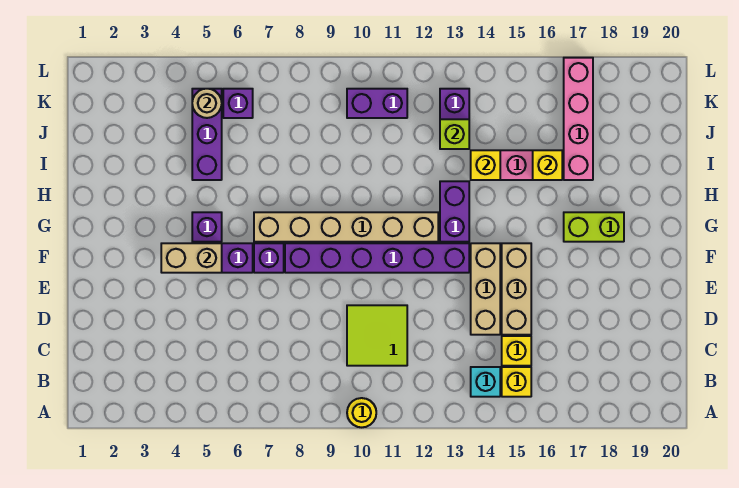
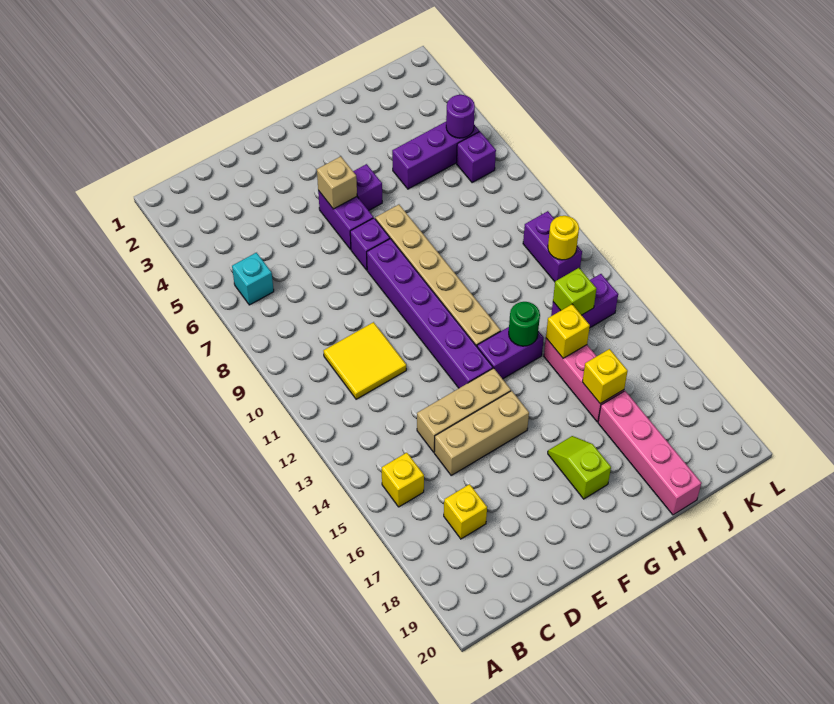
yellow round brick A10 level 1 -> yellow round brick K11 level 2
cyan brick B14 level 1 -> cyan brick B6 level 1
lime tile C10:D11 level 1 -> yellow tile C10:D11 level 1
yellow brick C15 level 1 -> yellow brick C17 level 1
tan brick F4:F5 level 2 -> tan brick F5 level 2
lime brick G17:G18 level 1 -> lime slope G17:G18 level 1 top 18
none -> green round brick H13 level 2
pink brick I17:L17 level 1 -> pink brick I17:I20 level 1
tan round brick K5 level 2 -> purple round brick K5 level 2

